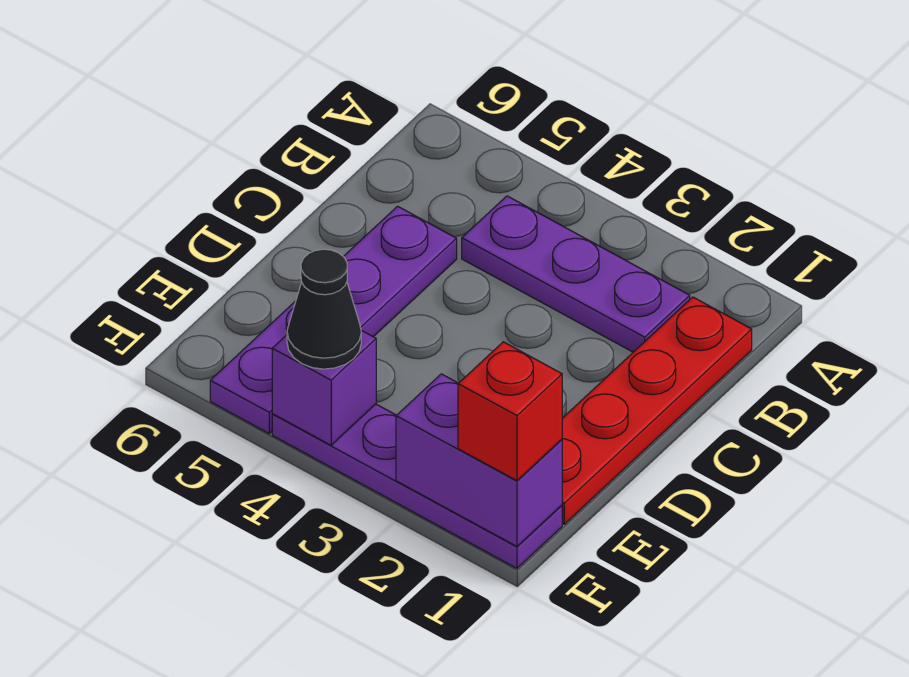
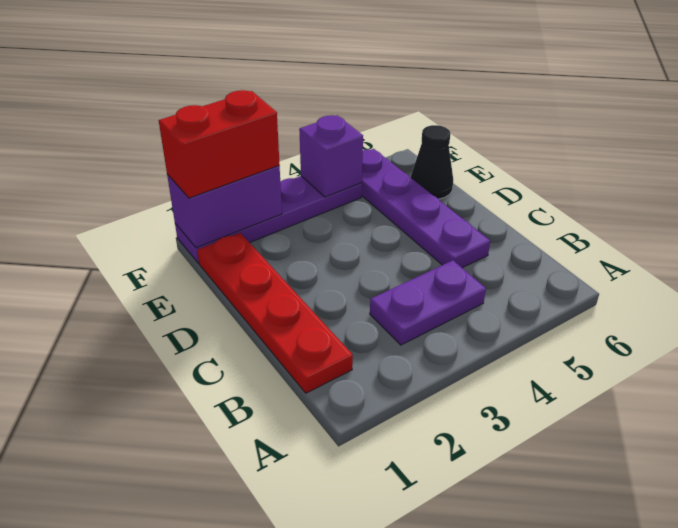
purple plate B2:B4 level 1 -> purple plate B3:B4 level 1
red brick F1 level 3 -> red brick F1:F2 level 3
black cone F4 level 3 -> black cone E6 level 1

